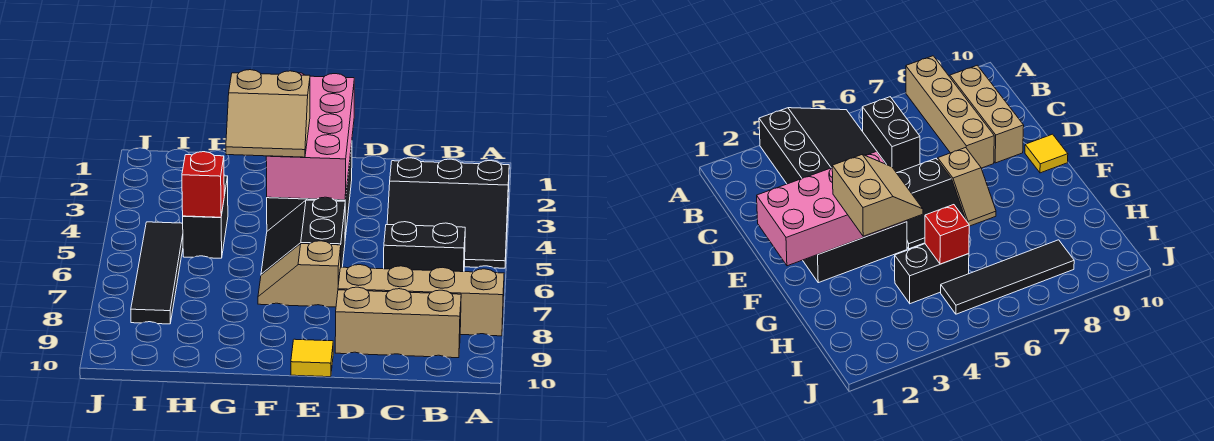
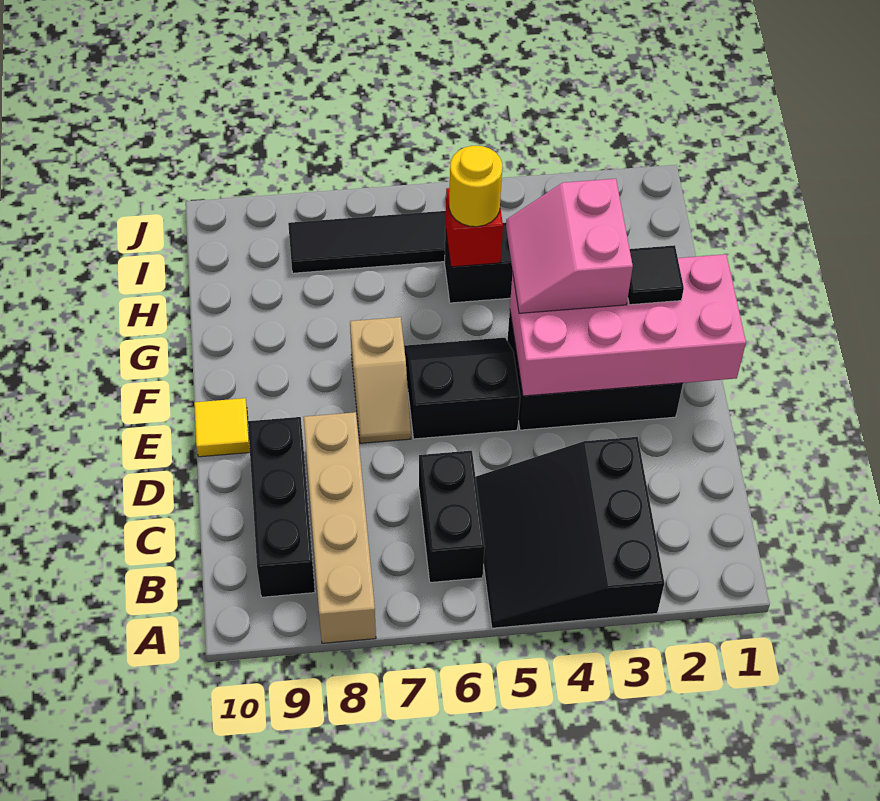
tan brick B9:D9 level 1 -> black brick B9:D9 level 1
tan slope E7:F7 level 1 top E -> tan slope E7:F7 level 1 top F
none -> black tile F2 level 3
tan slope F3:G4 level 3 top 3 -> pink slope F3:G4 level 3 top 3
none -> yellow round brick H5 level 3

